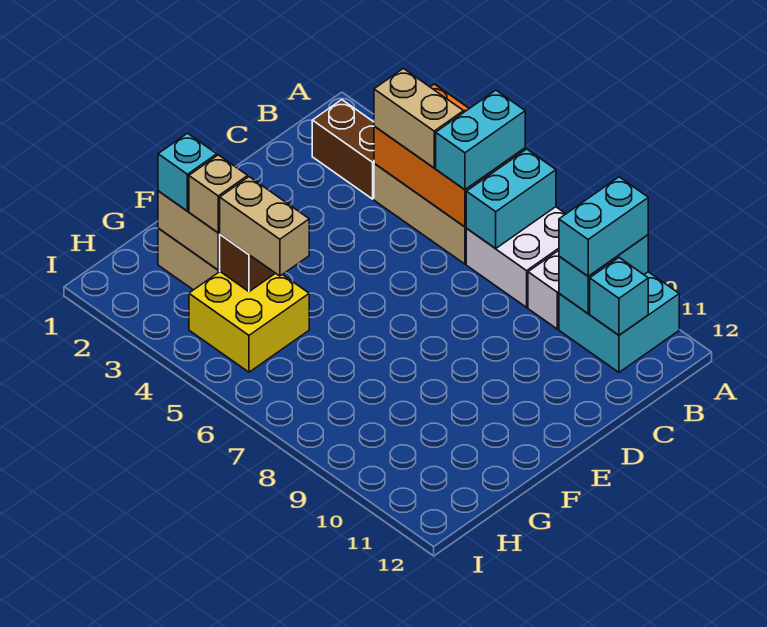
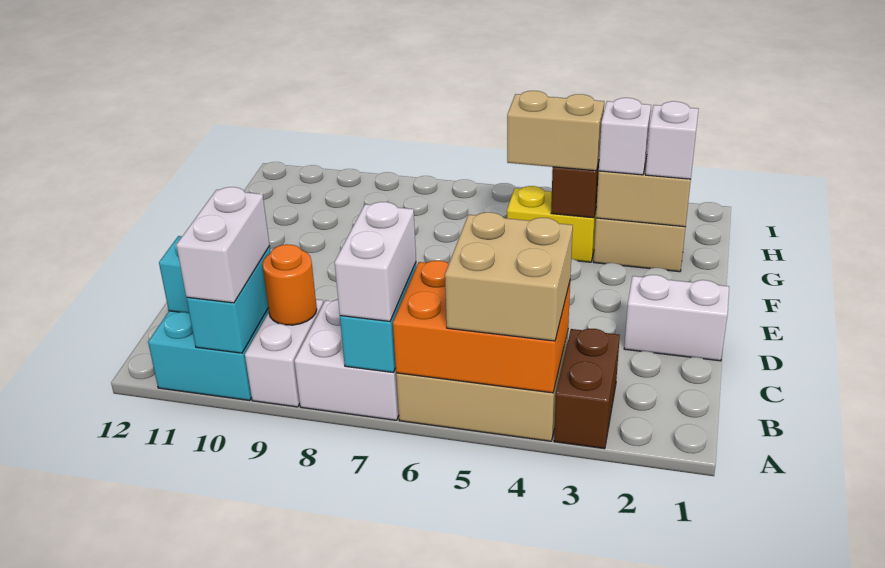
cyan brick A6:B6 level 3 -> none
none -> white brick A7:B7 level 3
cyan brick A10:B10 level 3 -> white brick A10:B10 level 3
brown brick B2:B3 level 1 -> brown brick A3:B3 level 1
tan brick B4:B5 level 3 -> tan brick A4:B5 level 3
none -> orange round brick B9 level 2
none -> white brick D1:D2 level 1
cyan brick G2 level 3 -> white brick G2 level 3
tan brick G3 level 3 -> white brick G3 level 3
yellow brick G4:H5 level 1 -> yellow brick G4:G5 level 1

